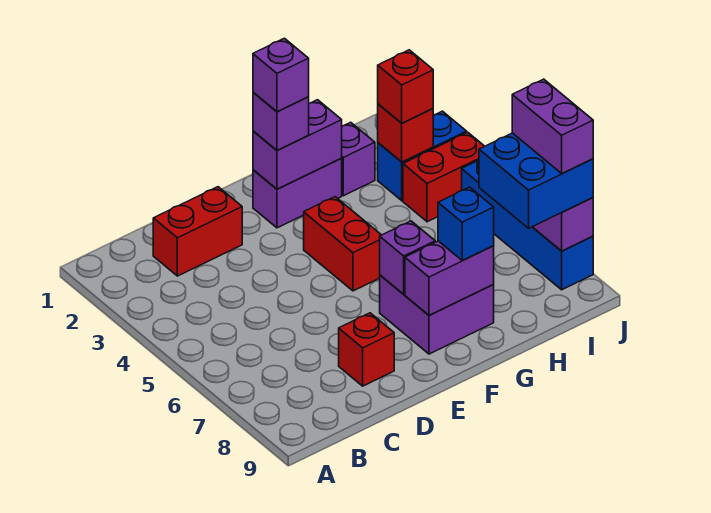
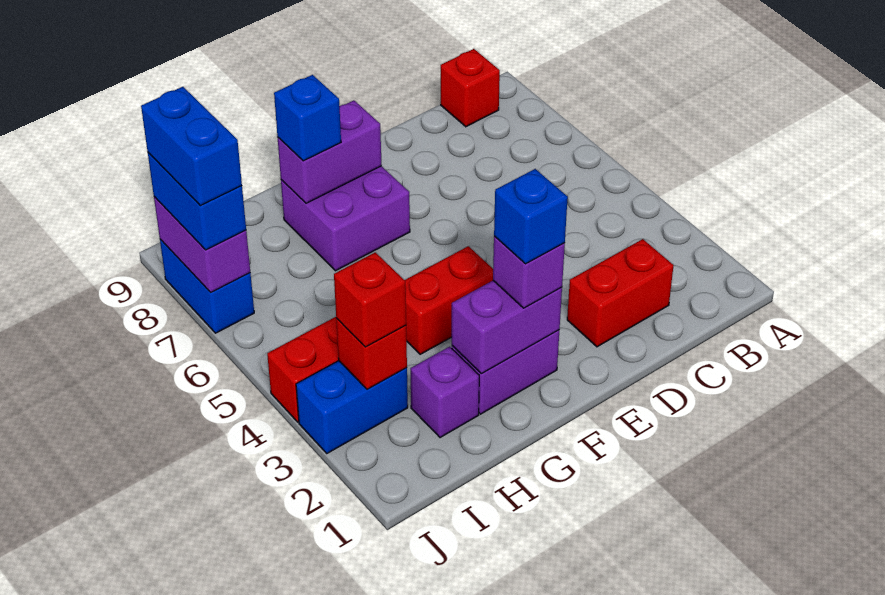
red brick D8 level 1 -> red brick B9 level 1
purple brick F2 level 4 -> blue brick F2 level 4
red brick F4:F5 level 1 -> red brick F4:G4 level 1
purple brick F7 level 2 -> none
blue brick I7:J8 level 3 -> blue brick J7:J8 level 3
blue brick J5:J8 level 1 -> blue brick J7:J8 level 1
purple brick J7:J8 level 4 -> blue brick J7:J8 level 4

